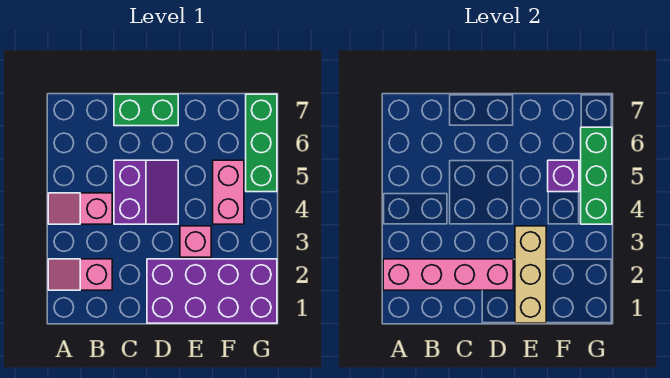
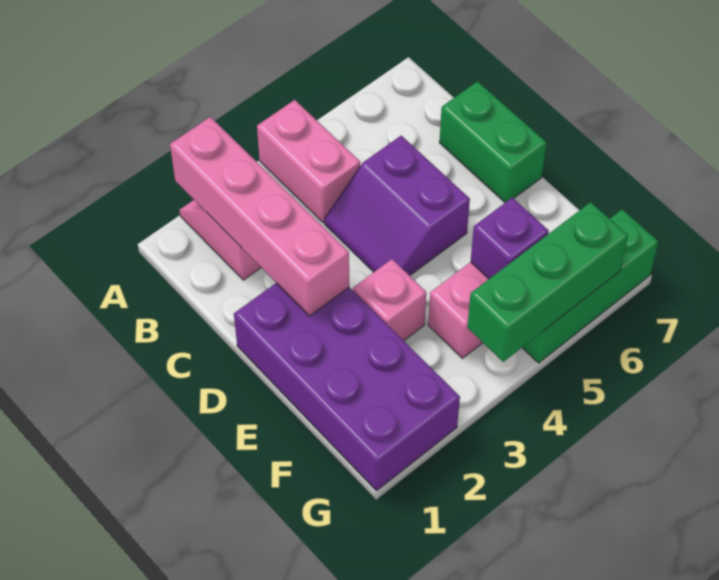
pink slope A4:B4 level 1 top B -> pink brick A4:B4 level 1
purple slope C4:D5 level 1 top C -> purple slope C4:D5 level 1 top 5
tan brick E1:E3 level 2 -> none

